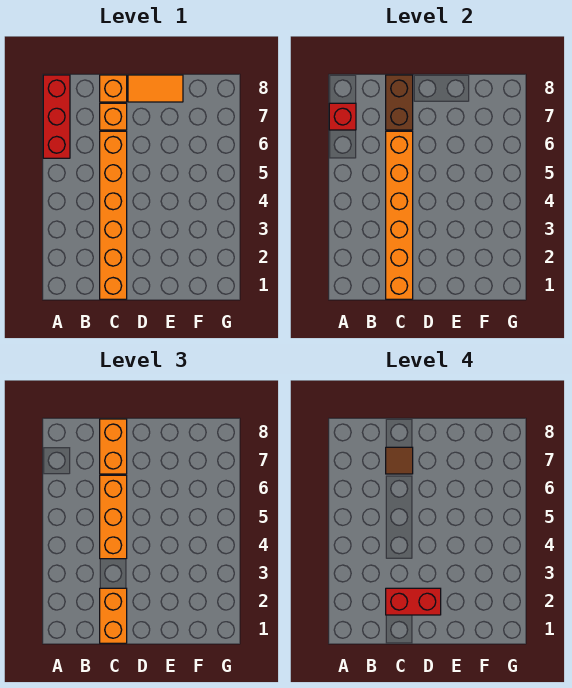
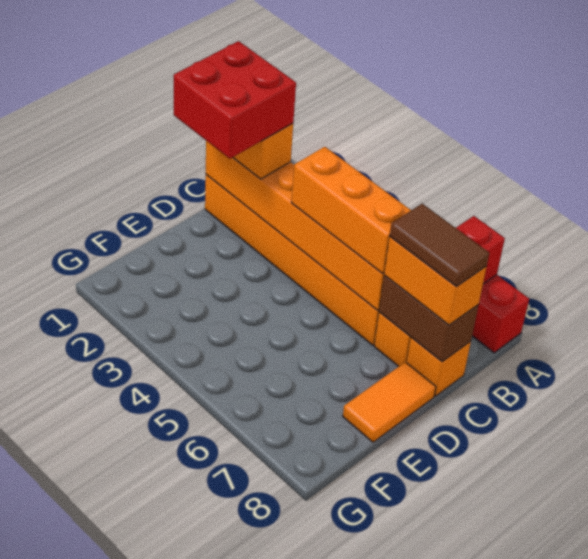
red brick C2:D2 level 4 -> red brick C1:D2 level 4
brown tile C7 level 4 -> brown tile C7:C8 level 4

